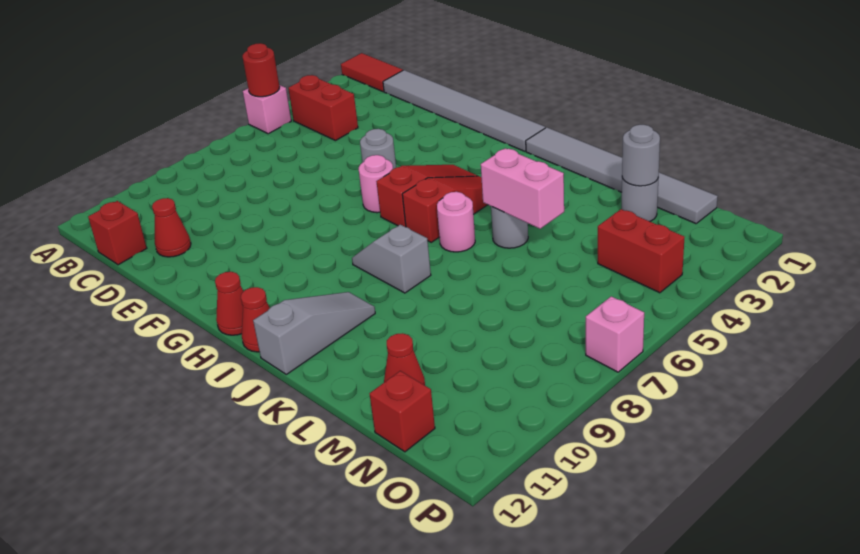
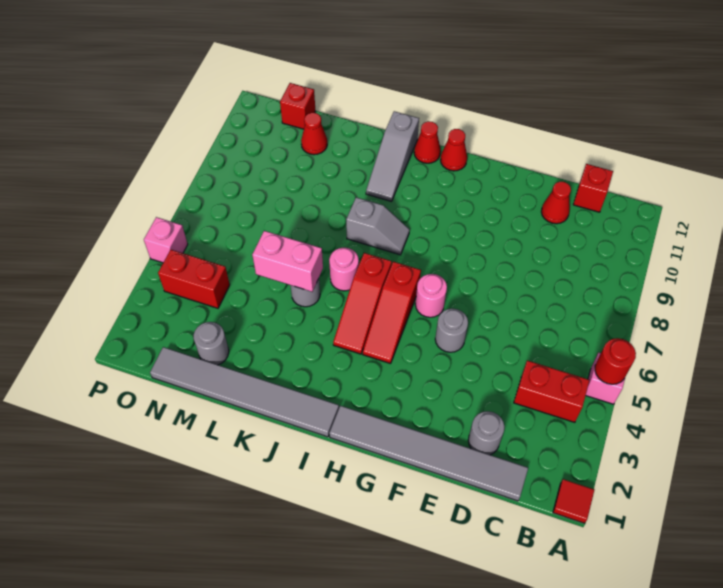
red tile A1:B1 level 1 -> red tile A1 level 1
grey round brick M2 level 2 -> grey round brick D2 level 1
pink brick P7 level 1 -> pink brick P5 level 1

